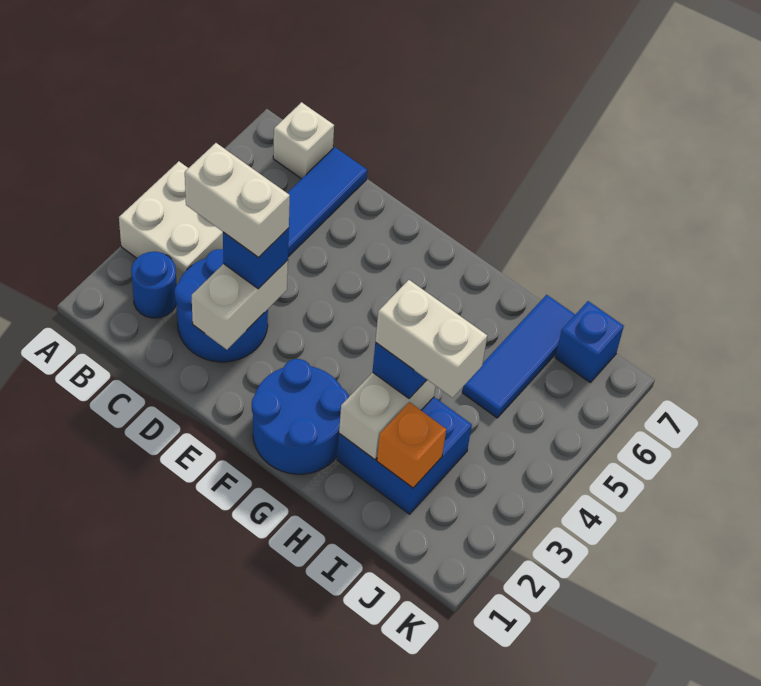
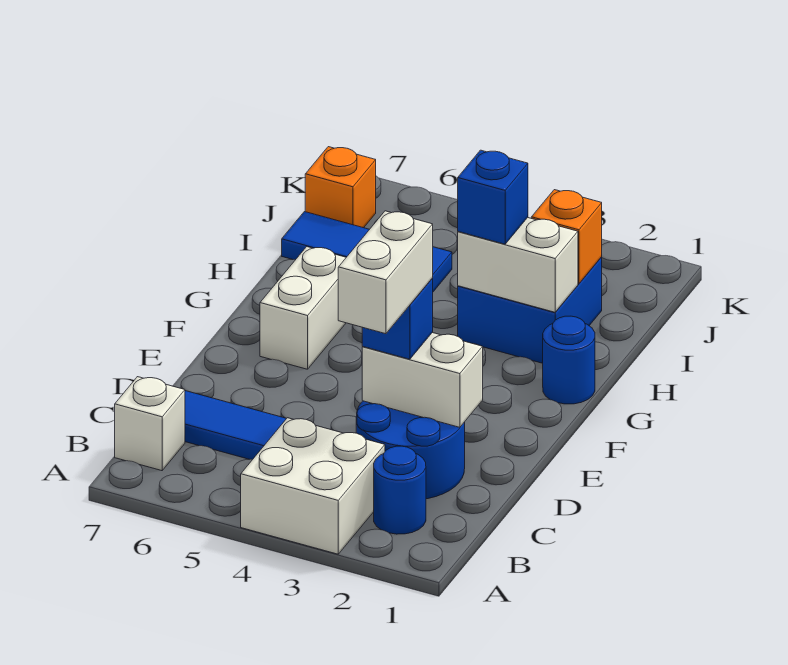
blue round brick F1:G2 level 1 -> blue round brick G1 level 1
white brick H3:I3 level 4 -> white brick F6:G6 level 1
blue brick J7 level 1 -> orange brick J7 level 1

